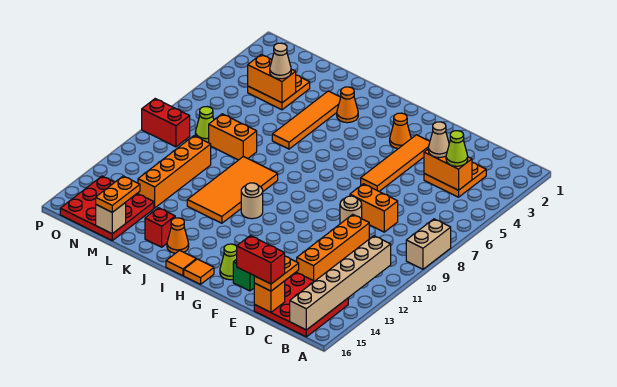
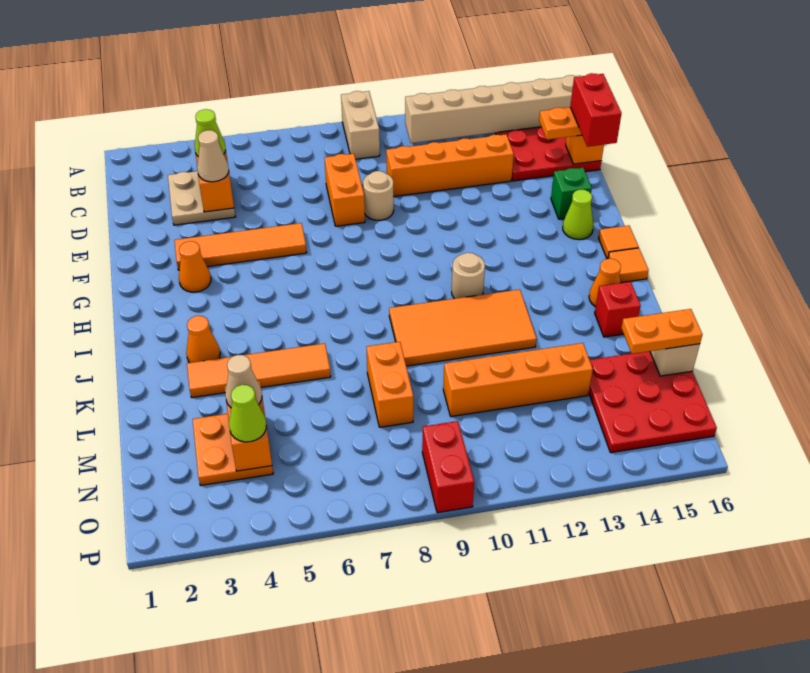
tan brick A8:A9 level 1 -> tan brick A9:B9 level 1
orange plate C3:D4 level 1 -> tan plate C3:D4 level 1
lime cone N8 level 1 -> lime cone N4 level 3

